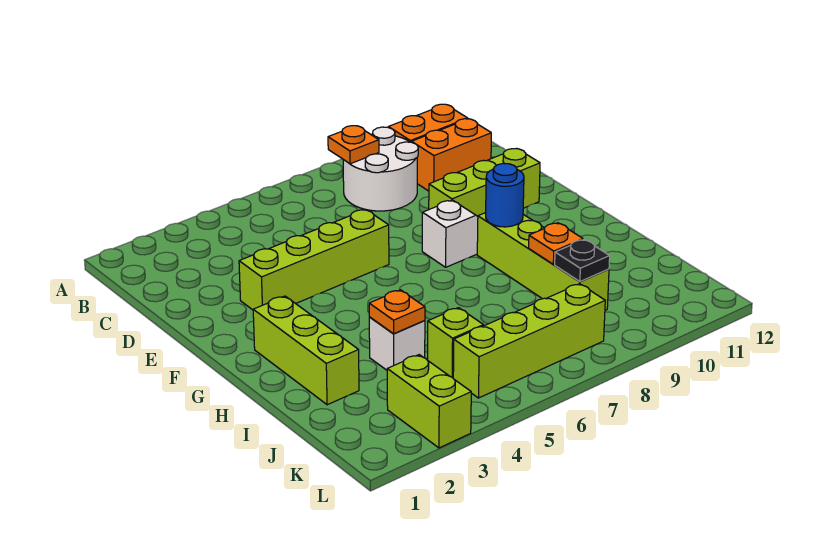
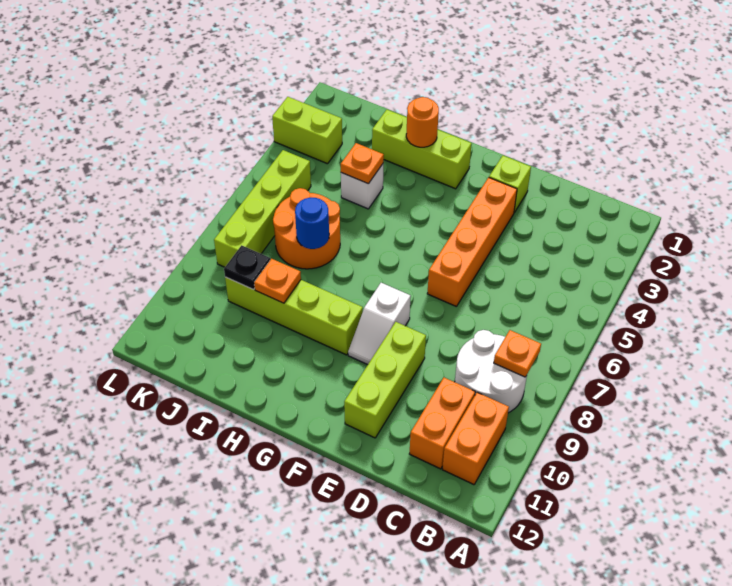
lime brick E3:E6 level 1 -> orange brick E3:E6 level 1
blue round brick G9 level 2 -> blue round brick I7 level 2
none -> orange round brick H2 level 2
none -> orange round brick I6:J7 level 1
lime brick J5 level 1 -> lime brick E2 level 1

